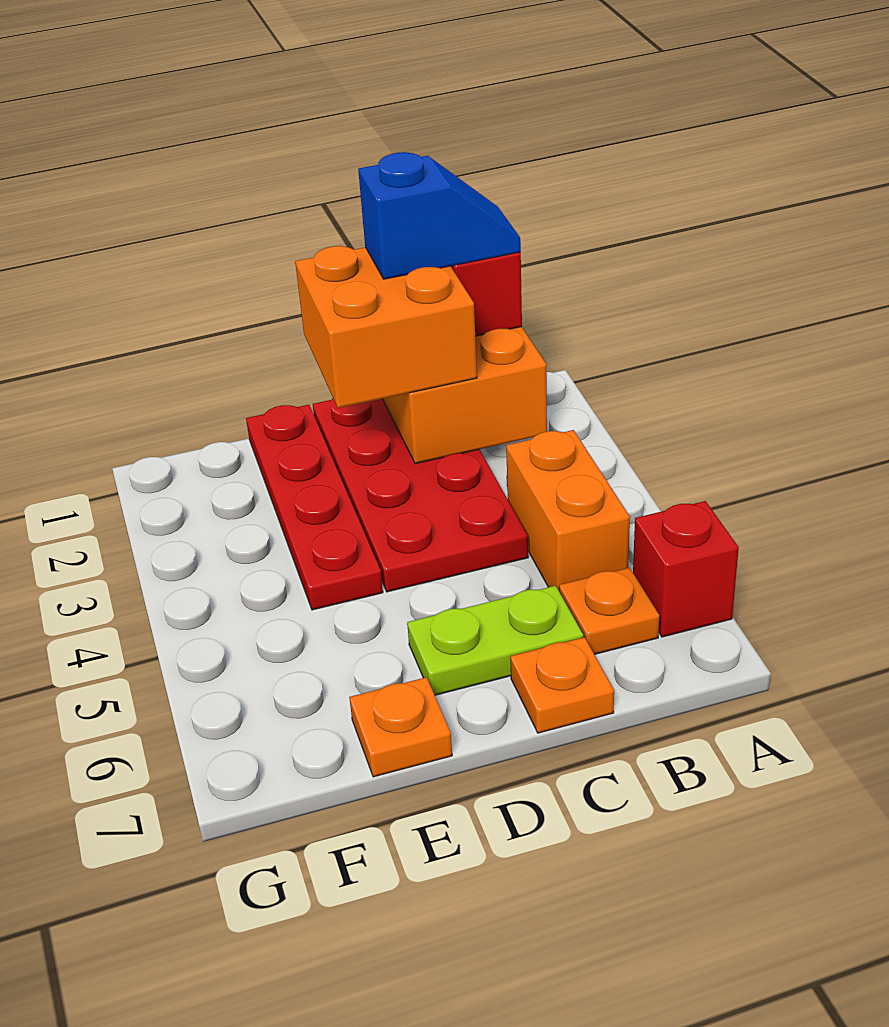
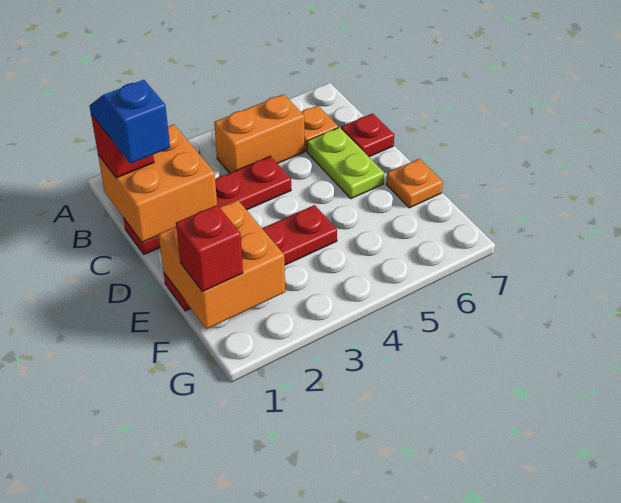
red brick A6 level 1 -> red brick F1 level 3
red plate C1:D4 level 1 -> red plate C1:C4 level 1
orange brick C1:D2 level 3 -> orange brick E1:F2 level 2
orange plate C7 level 1 -> red plate C7 level 1

